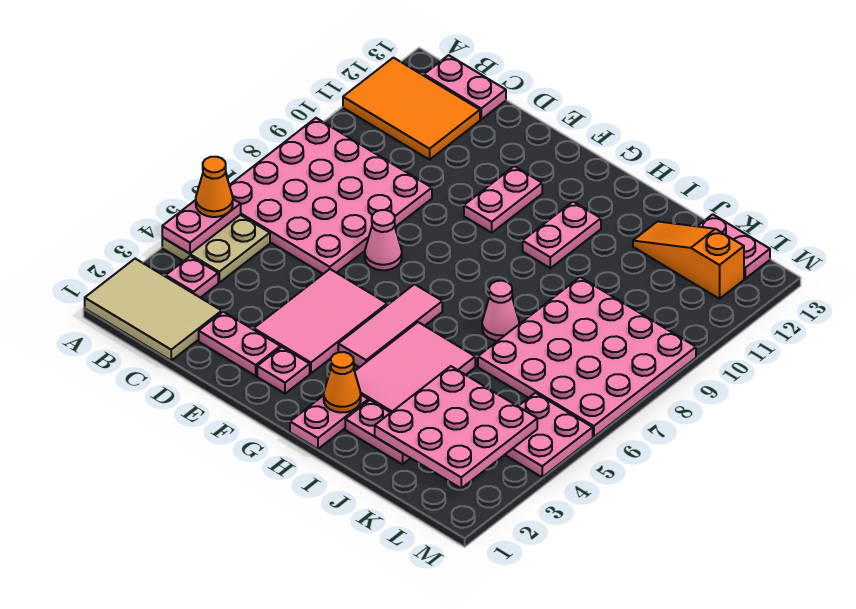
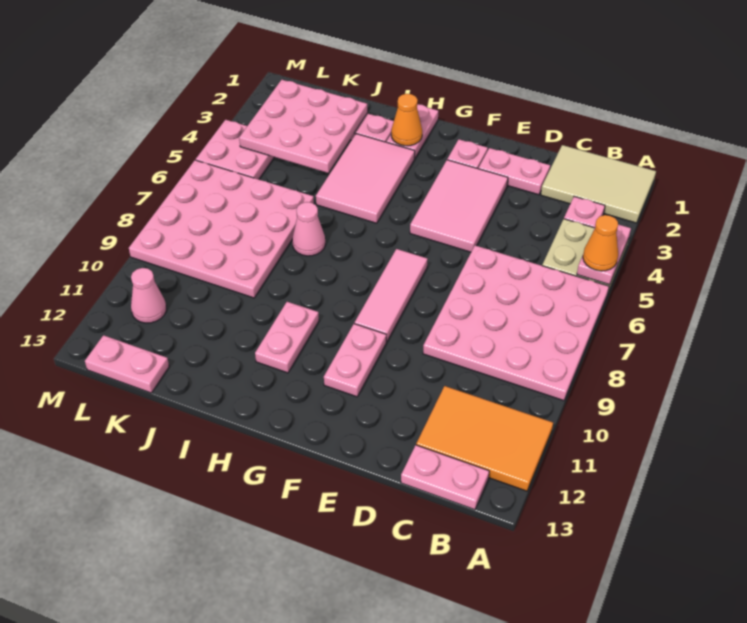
pink cone E7 level 1 -> pink cone L11 level 1
pink tile G4:G6 level 1 -> pink tile F7:F9 level 1
orange slope J12:L12 level 1 top L -> none

